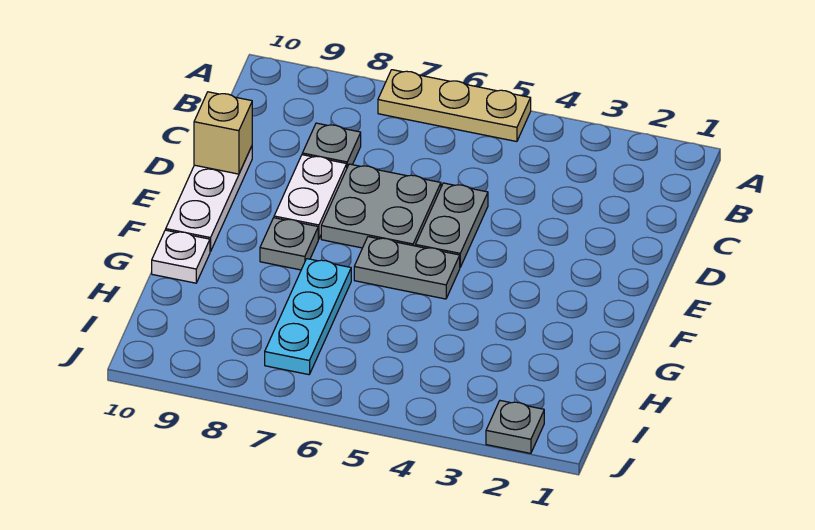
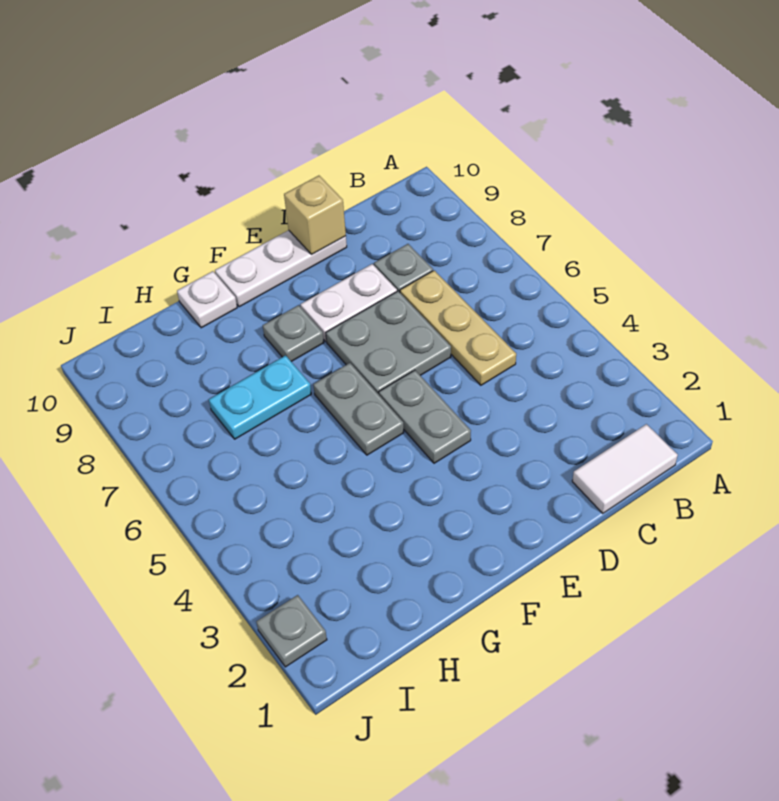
tan plate A5:A7 level 1 -> tan plate C5:C7 level 1
none -> white tile B1:C1 level 1
grey plate D5:E5 level 1 -> grey plate E4:E5 level 1
cyan plate G7:I7 level 1 -> cyan plate G7:H7 level 1

